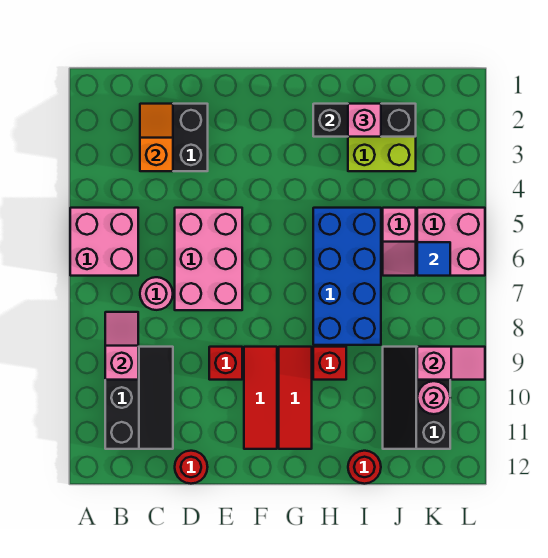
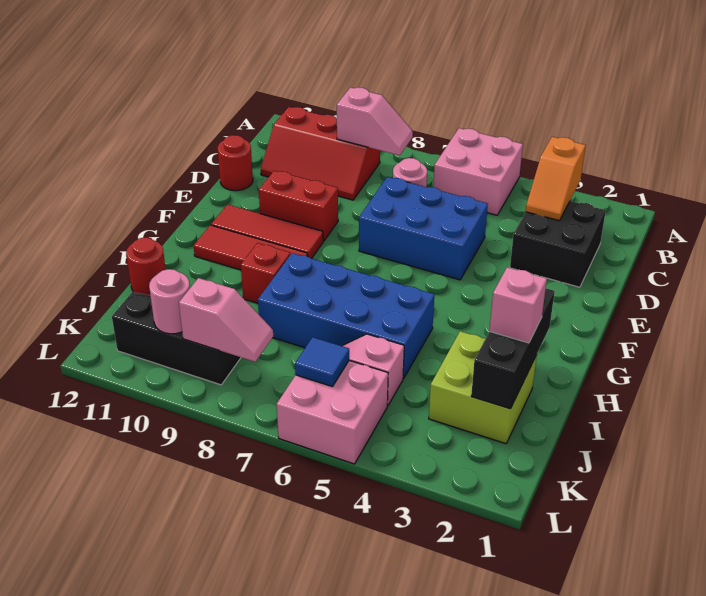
black slope B9:C11 level 1 top B -> red slope B9:C11 level 1 top B
orange slope C2:C3 level 2 top 3 -> orange slope B3:C3 level 2 top B
pink brick D5:E7 level 1 -> blue brick D5:E7 level 1
red brick E9 level 1 -> red brick E9:E10 level 1
pink slope K9:L9 level 2 top K -> pink slope K8:K9 level 2 top 9

